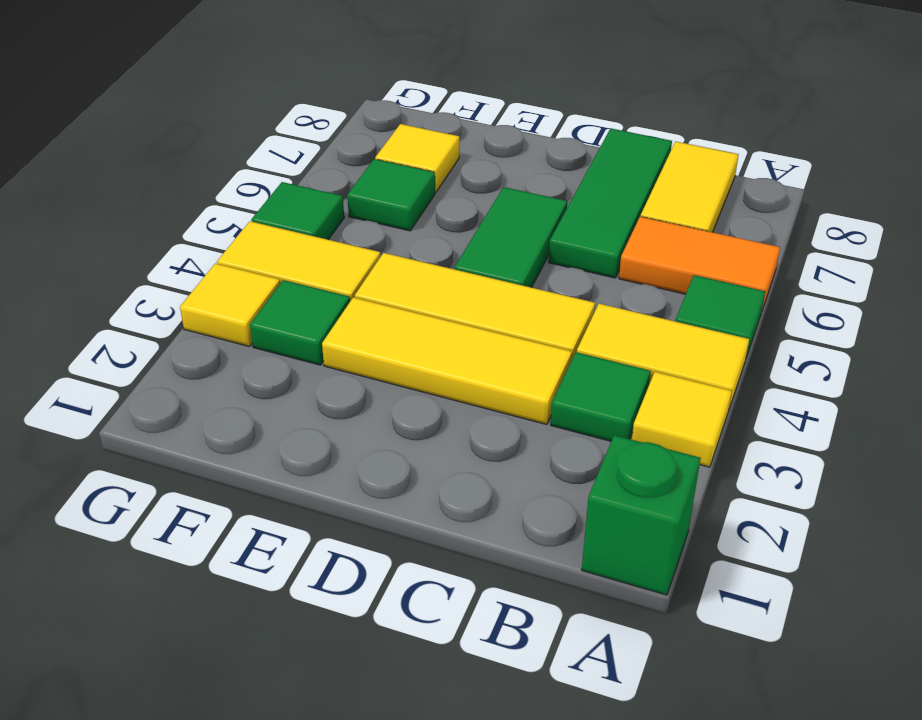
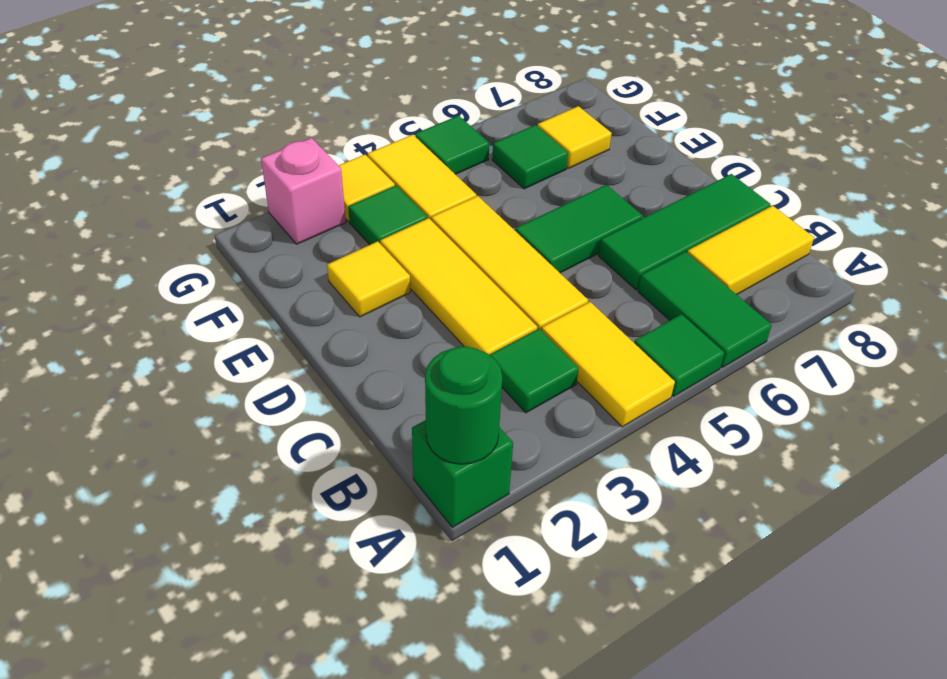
none -> green round brick A1 level 2
yellow tile A3 level 1 -> yellow tile E2 level 1
orange tile A6:B6 level 1 -> green tile A6:B6 level 1
none -> pink brick G2 level 1

